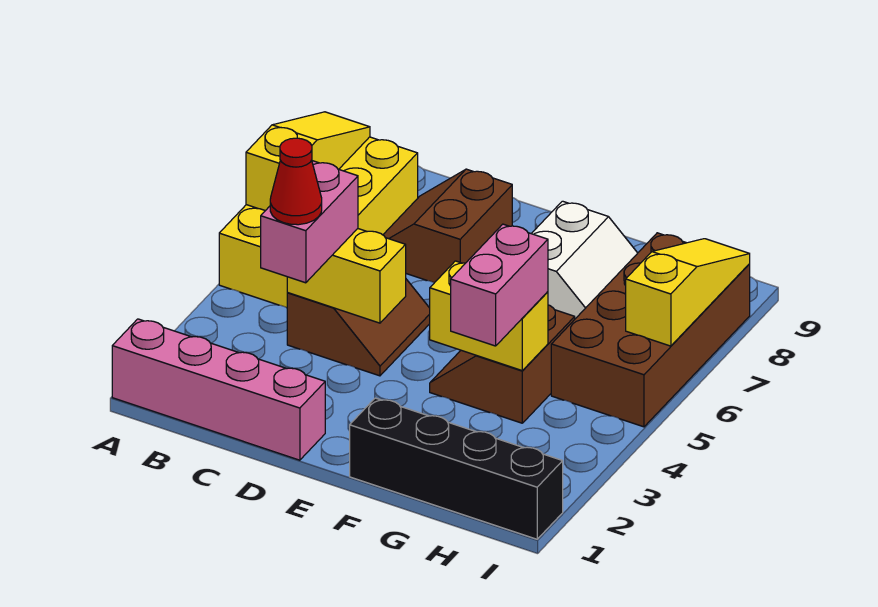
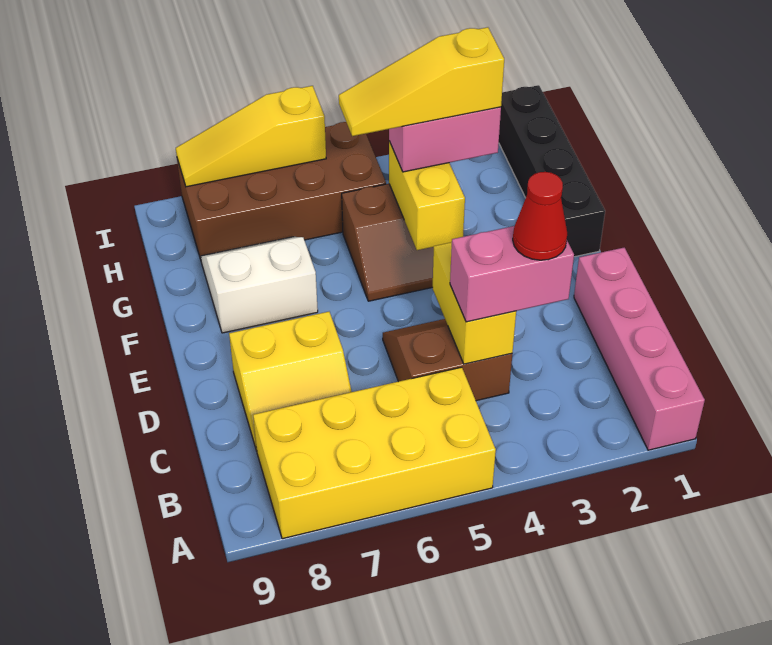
yellow slope A6:A8 level 2 top 6 -> yellow slope G3:G5 level 4 top 3
brown slope C7:D8 level 1 top D -> yellow slope C7:D8 level 1 top D

